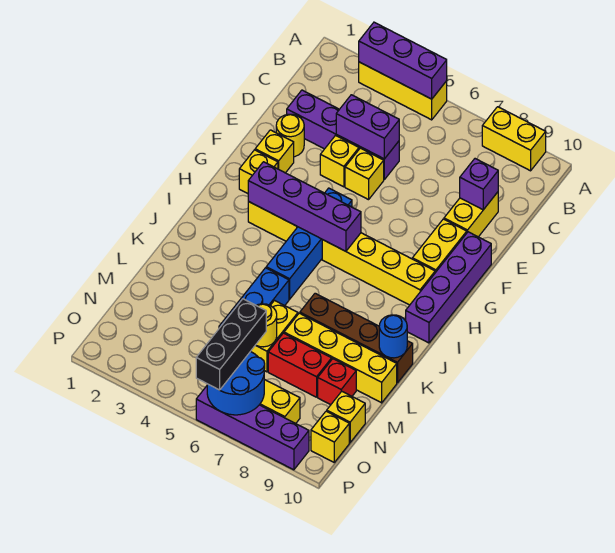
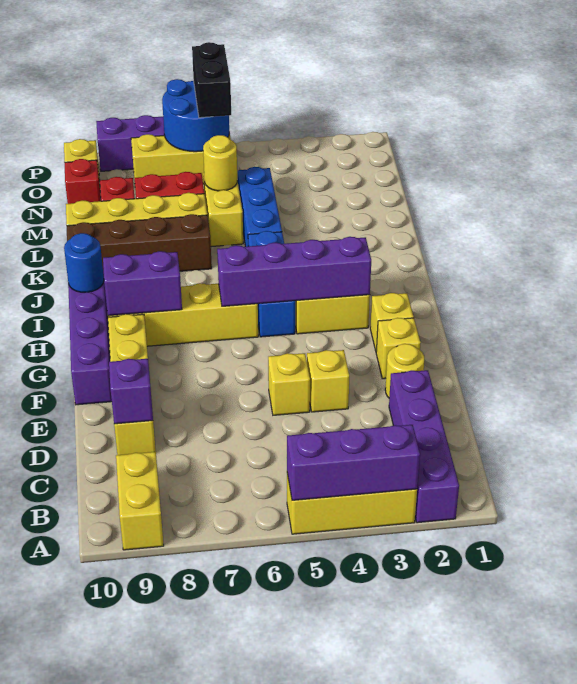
yellow brick A8:A9 level 1 -> yellow brick A9:B9 level 1
purple brick D2:D5 level 1 -> purple brick A2:D2 level 1
purple brick D4:D5 level 2 -> purple brick H8:H9 level 2
blue brick G5:J5 level 1 -> blue brick H5:J5 level 1
blue round brick K10 level 2 -> blue round brick I10 level 2
black brick N6:P6 level 3 -> black brick O6:P6 level 3
yellow brick N10 level 1 -> red brick N10 level 1

